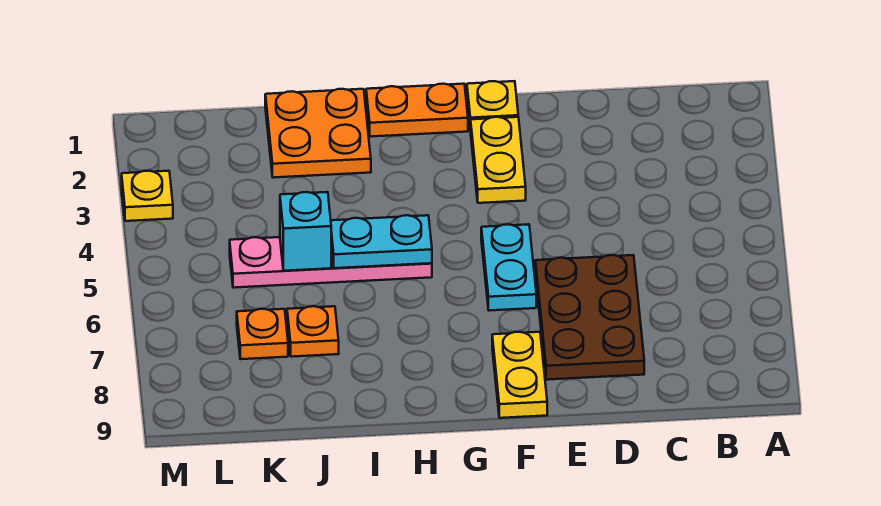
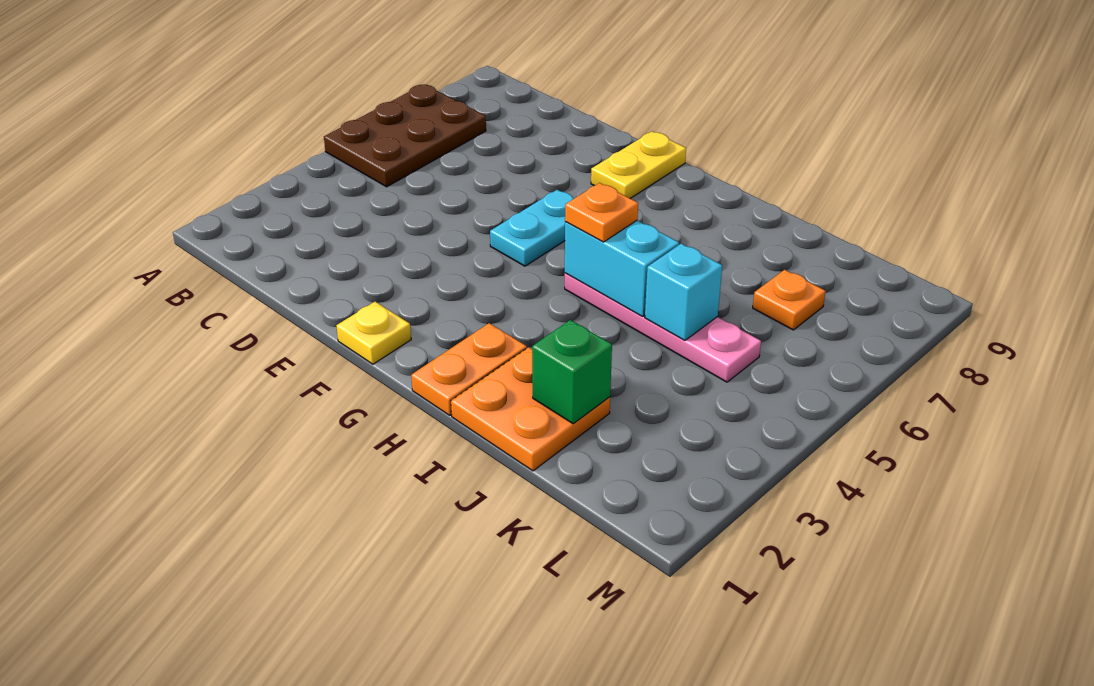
brown plate D6:E8 level 1 -> brown plate A5:B7 level 1
yellow plate F2:F3 level 1 -> none
orange plate G1:H1 level 1 -> orange plate H1:H2 level 1
cyan plate H5:I5 level 2 -> cyan brick H5:I5 level 2
none -> green brick J2 level 2
orange plate J7 level 1 -> orange plate H5 level 3
yellow plate M3 level 1 -> none

